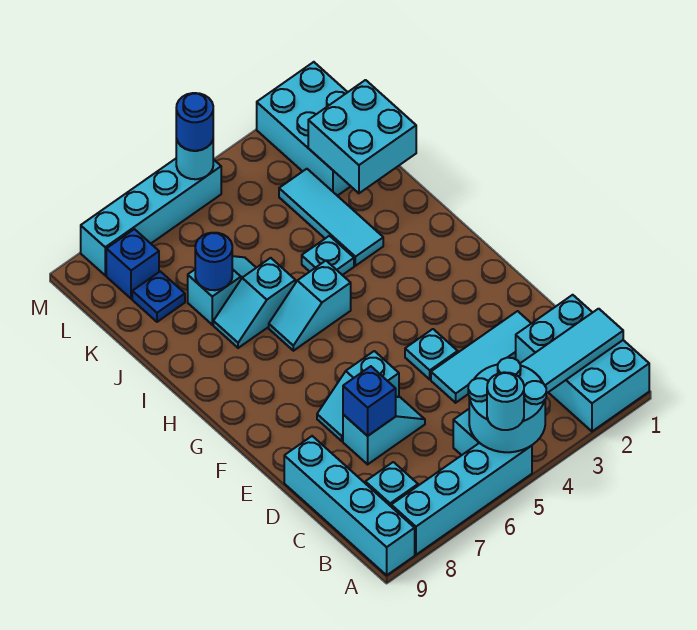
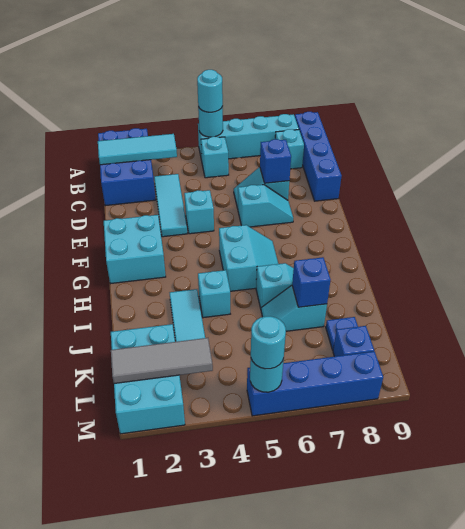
cyan brick A1:C2 level 1 -> blue brick A1:C2 level 1
cyan round brick A4:B5 level 2 -> cyan round brick A5 level 2
cyan brick A9:D9 level 1 -> blue brick A9:D9 level 1
cyan tile D2:D4 level 1 -> cyan tile C3:E3 level 1
cyan plate E4 level 1 -> cyan brick E4 level 1
cyan slope H5:H6 level 1 top 5 -> cyan slope G5:H6 level 1 top 5
cyan plate I4 level 1 -> cyan brick I4 level 1
cyan brick J1:K2 level 2 -> cyan brick F1:G2 level 1
blue round brick J7 level 2 -> blue brick J7 level 2
none -> grey tile L1:L3 level 2
cyan brick M5:M8 level 1 -> blue brick M5:M8 level 1
blue round brick M5 level 3 -> cyan round brick M5 level 3

